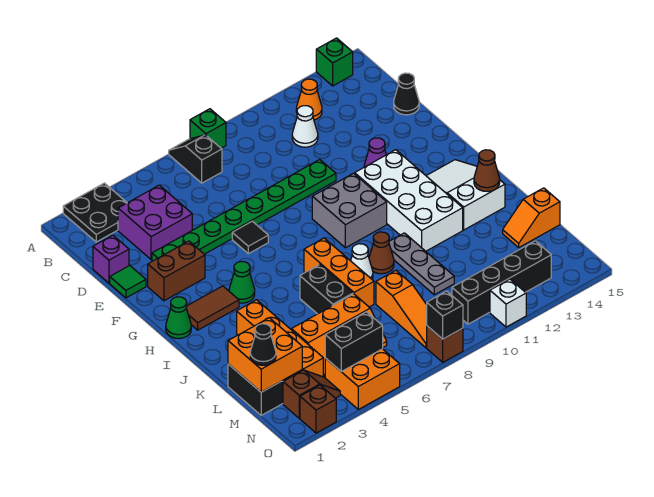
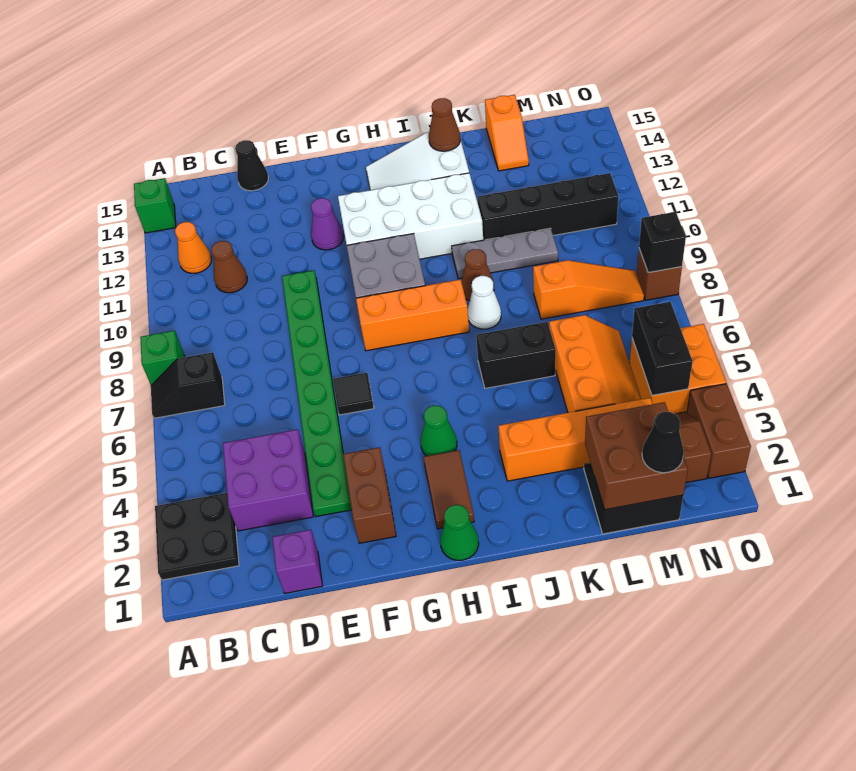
white cone C11 level 1 -> brown cone C11 level 1
green tile E1 level 1 -> none
orange brick I7:K7 level 1 -> orange brick G8:I8 level 1
orange brick L1:M2 level 2 -> brown brick L1:M2 level 2
black brick N10:N13 level 1 -> black brick K11:N11 level 1
brown brick O2 level 1 -> brown brick O2:O3 level 1
white brick O11 level 1 -> none

